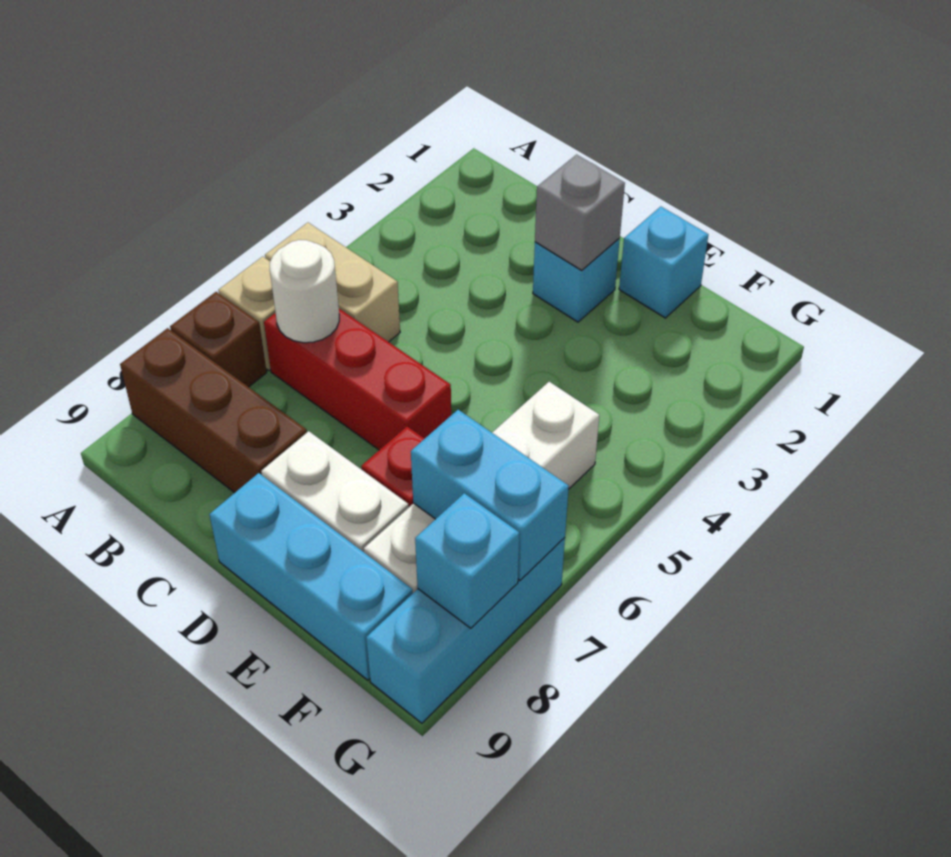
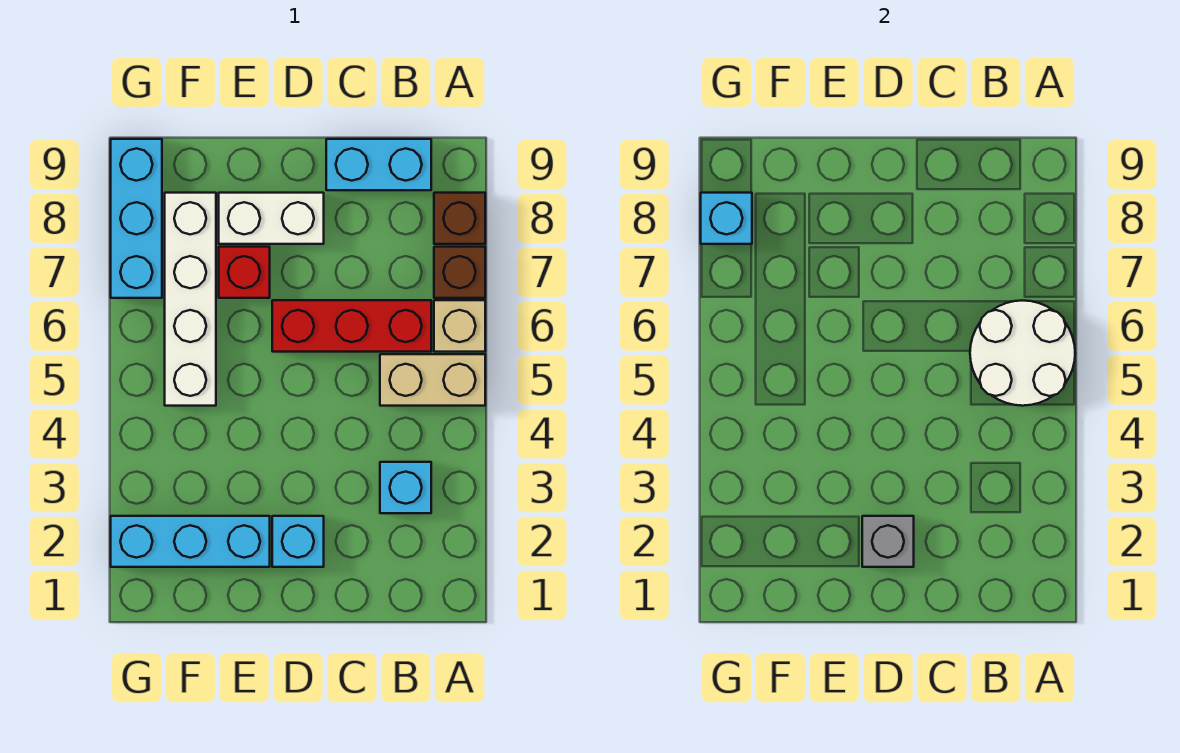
brown brick A8:C8 level 1 -> brown brick A8 level 1
white round brick B6 level 2 -> white round brick A5:B6 level 2
cyan brick D9:F9 level 1 -> cyan brick E2:G2 level 1
cyan brick E1 level 1 -> cyan brick B3 level 1
cyan brick F7:G7 level 2 -> cyan brick B9:C9 level 1

